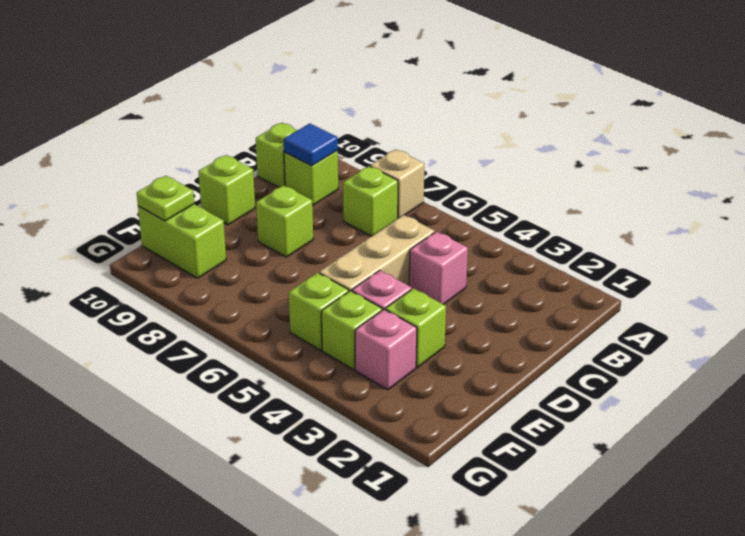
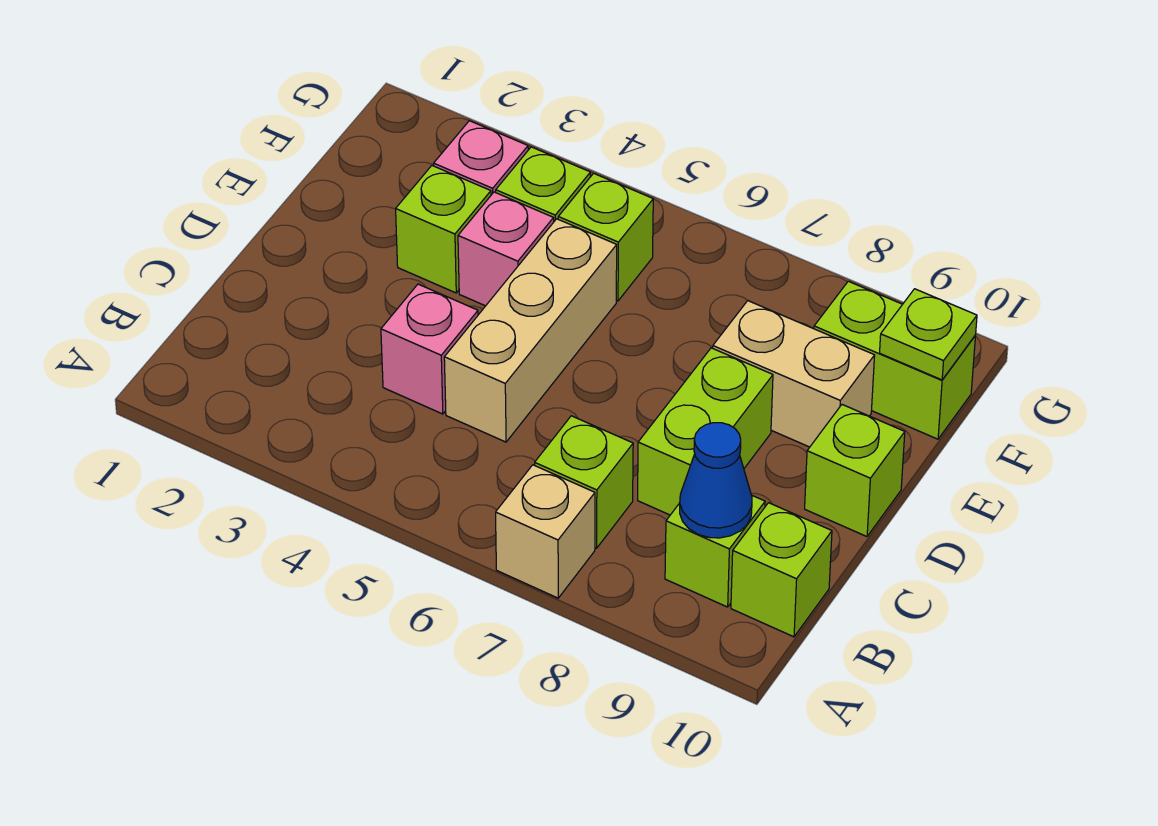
blue tile B9 level 2 -> blue cone B9 level 2
lime brick D8 level 1 -> lime brick C8:D8 level 1
none -> tan brick E8:E9 level 1

